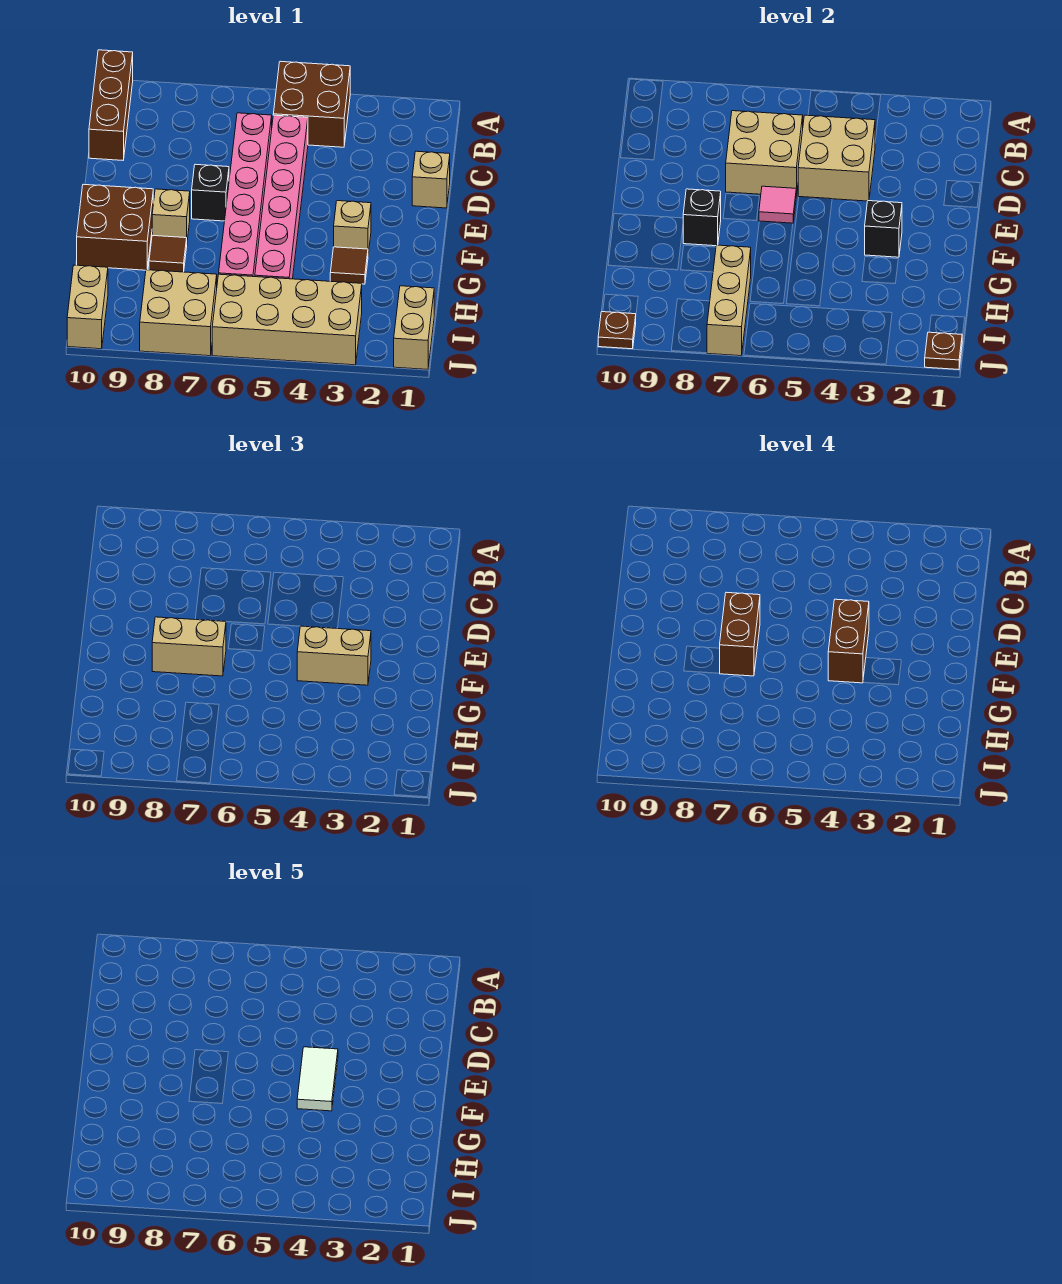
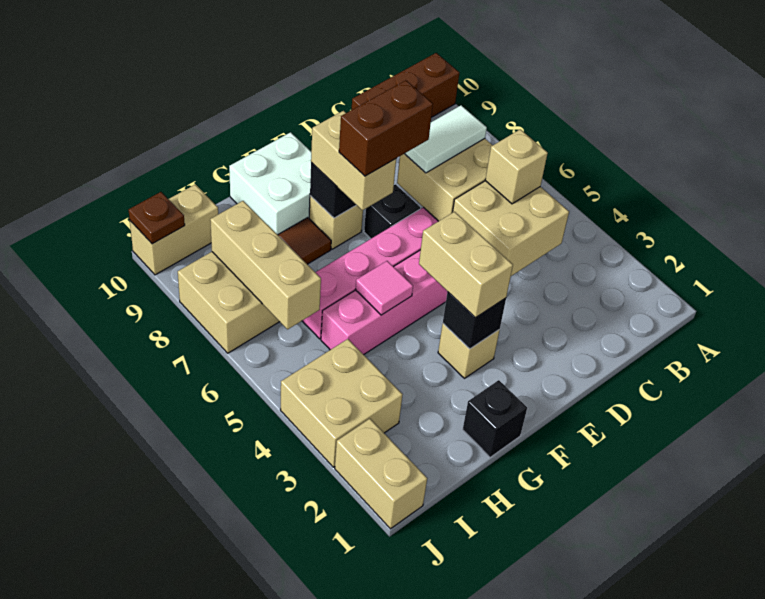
brown brick A4:B5 level 1 -> none
tan brick D1 level 1 -> tan brick C5 level 3
brown brick E4:F4 level 4 -> none
white tile E4:F4 level 5 -> white tile C7:D7 level 3
pink tile E6 level 2 -> pink tile G5 level 2
brown brick F9:G10 level 1 -> white brick F9:G10 level 1
none -> black brick G1 level 1
brown tile G3 level 1 -> none
tan brick H7:J7 level 2 -> tan brick I6:I8 level 2
tan brick I1:J1 level 1 -> tan brick J1:J2 level 1
tan brick I3:J6 level 1 -> tan brick I3:J4 level 1
brown plate J1 level 2 -> none

